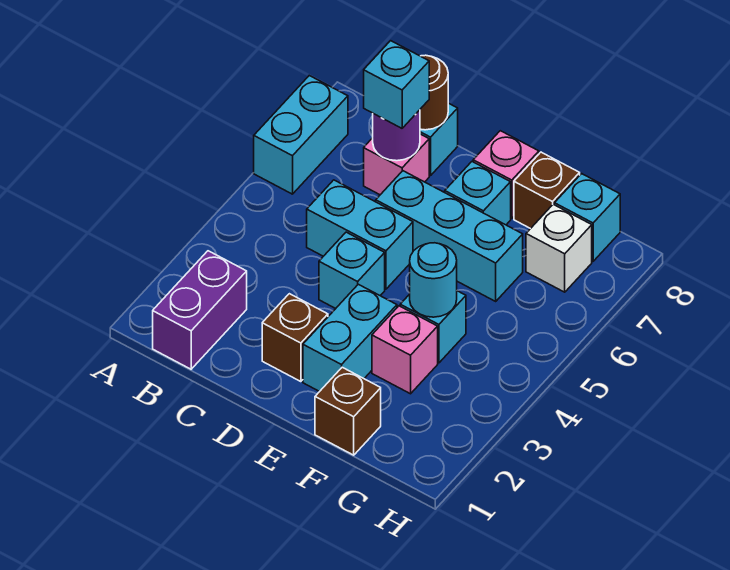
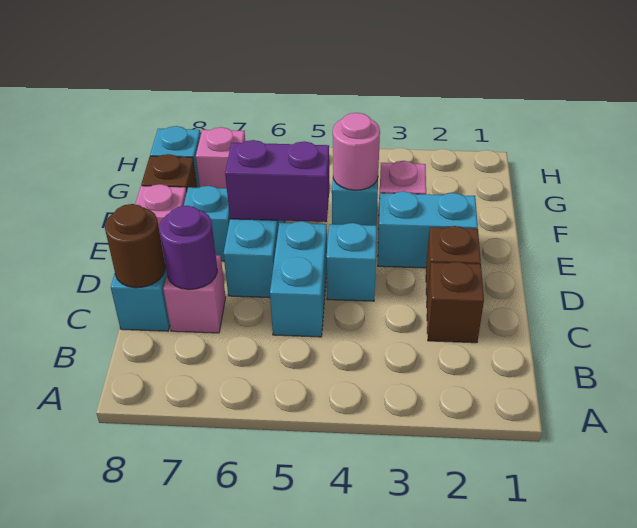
cyan brick A6:A7 level 1 -> none
purple brick B1:B2 level 1 -> purple brick E5:E6 level 2
cyan brick C7 level 3 -> none
brown brick F1 level 1 -> brown brick C2 level 1
cyan round brick F4 level 2 -> pink round brick F4 level 2
white brick G7 level 1 -> pink brick G7 level 1

